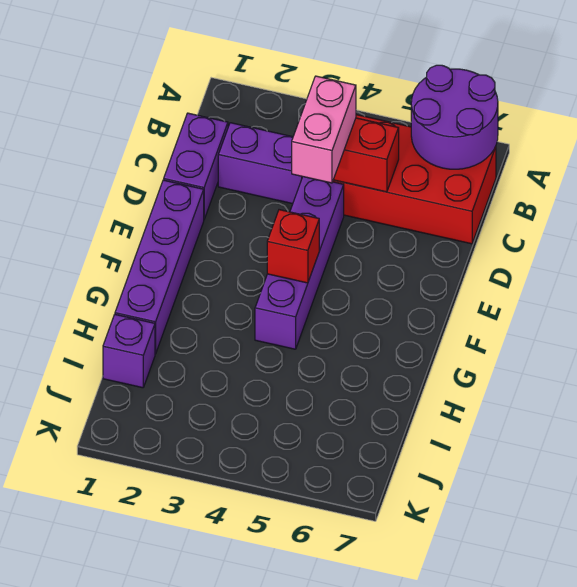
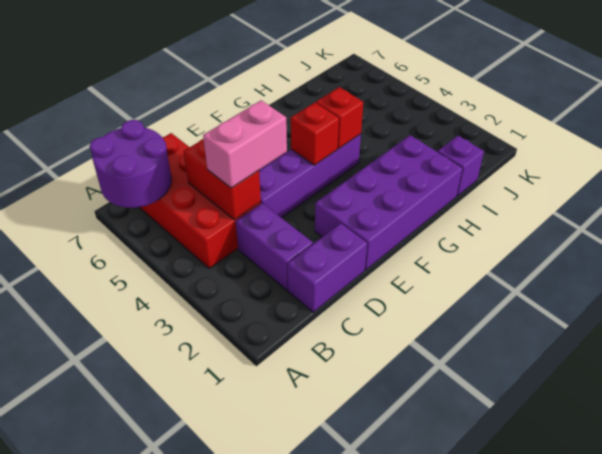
purple brick E1:H1 level 1 -> purple brick E1:H2 level 1
none -> red brick G4 level 2

